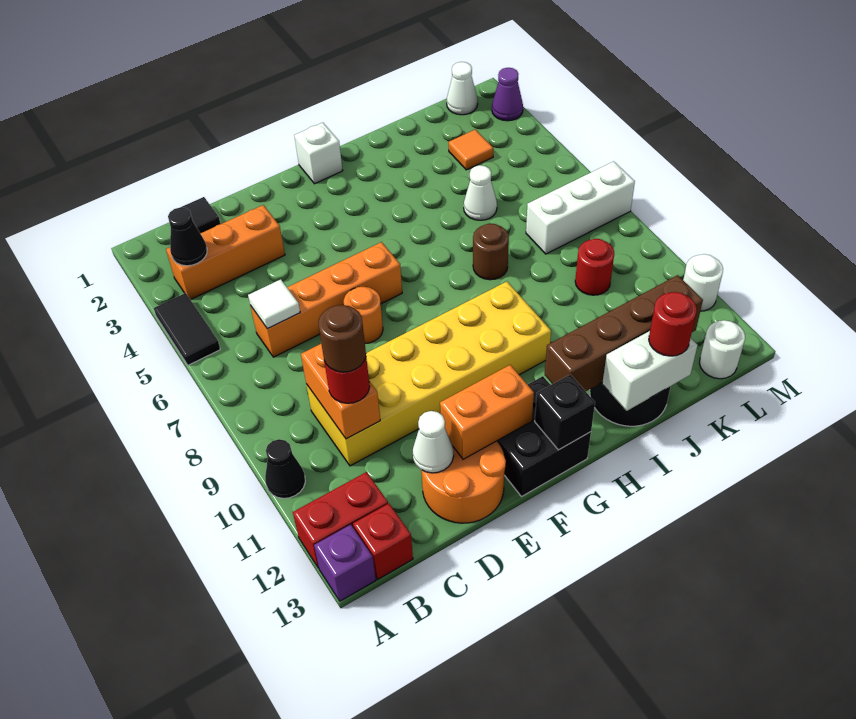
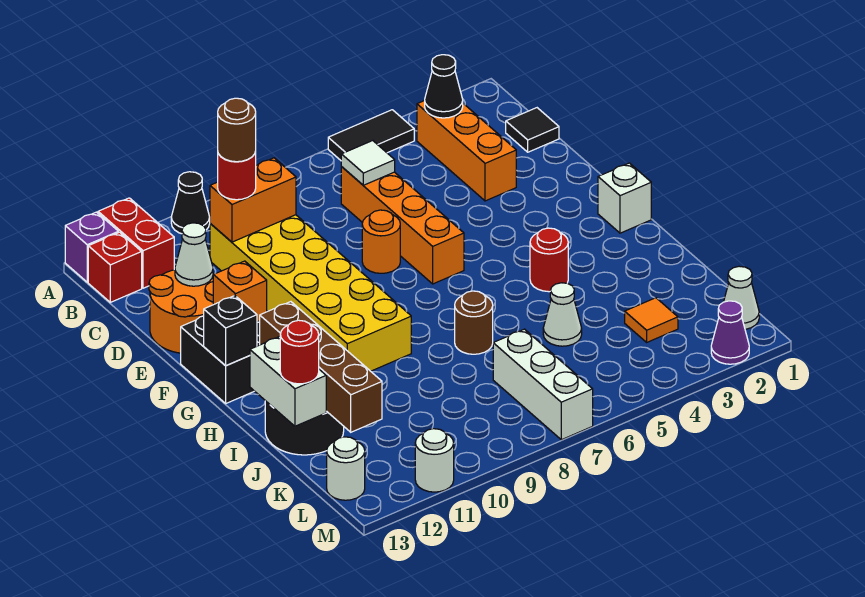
orange brick E12:F12 level 2 -> orange brick F12 level 2
red round brick K9 level 1 -> red round brick H4 level 1

